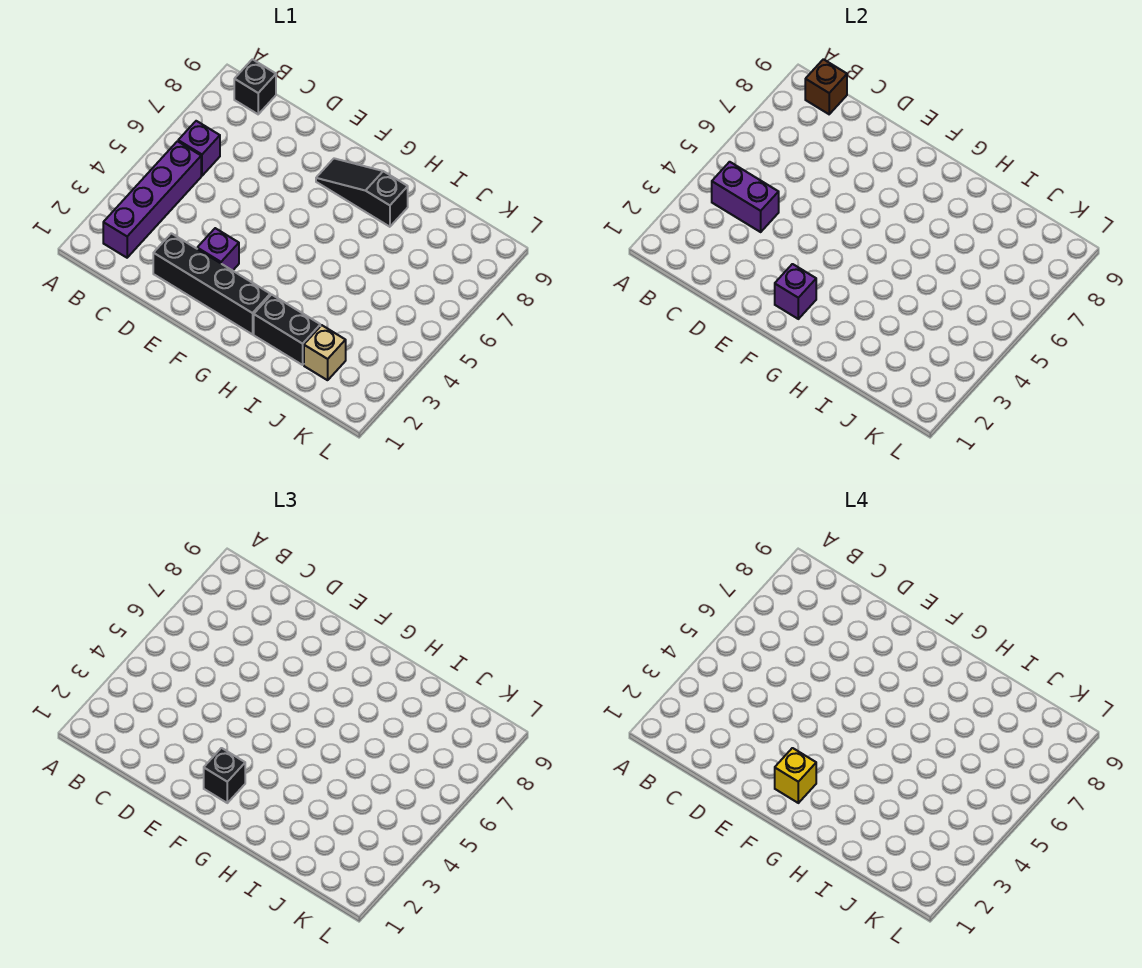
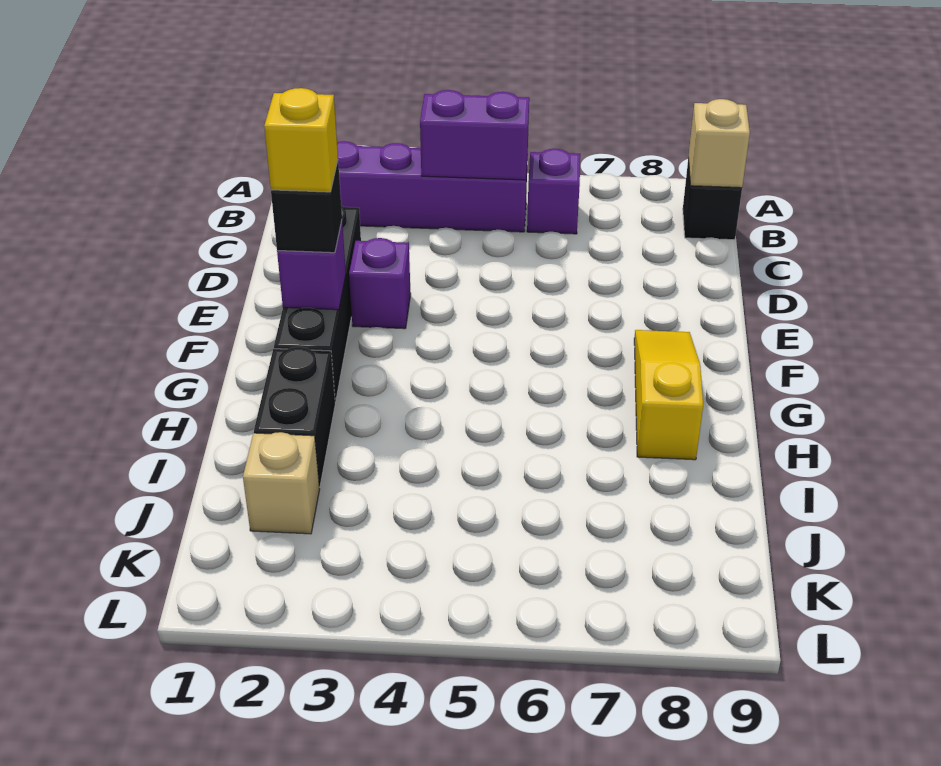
purple brick B4:C4 level 2 -> purple brick B4:B5 level 2
brown brick B9 level 2 -> tan brick B9 level 2
black slope F8:H8 level 1 top H -> yellow slope F8:H8 level 1 top H

